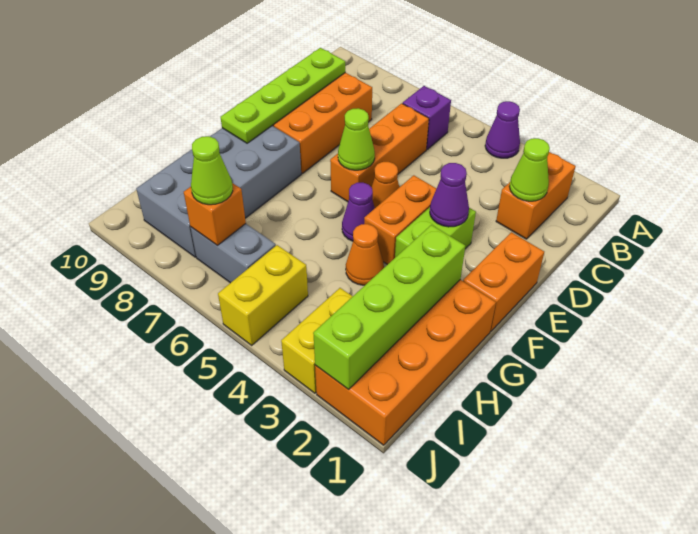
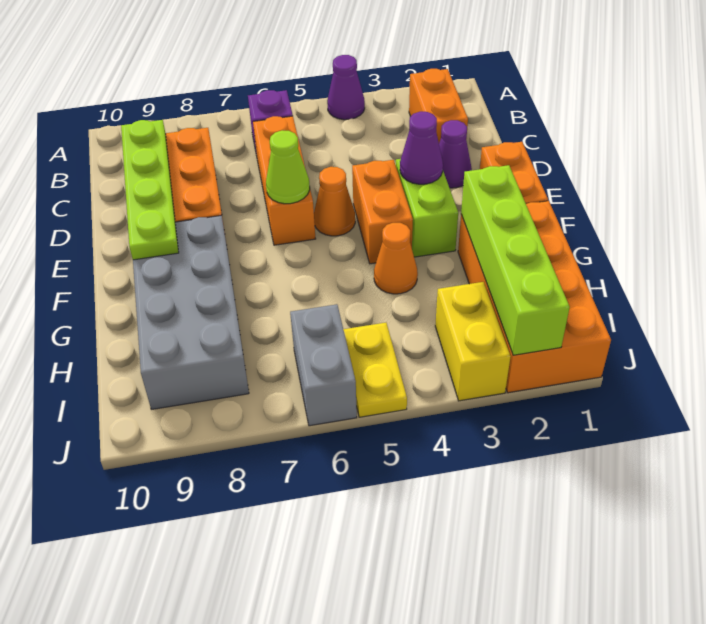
lime cone C2 level 2 -> none
purple cone F5 level 1 -> purple cone D2 level 1
yellow brick I5:J5 level 1 -> yellow plate I5:J5 level 1
grey brick I6:I7 level 1 -> grey brick I6:J6 level 1
orange brick I7 level 2 -> none
lime cone I7 level 3 -> none

